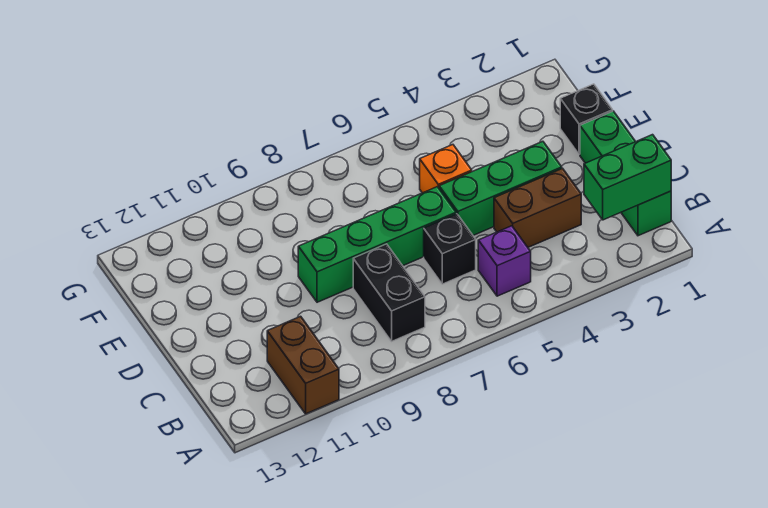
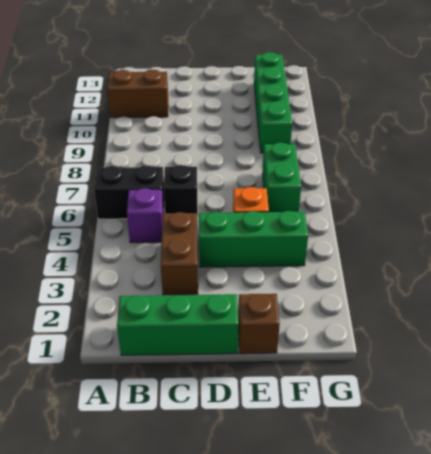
green brick B1:B2 level 2 -> green brick F6:F7 level 1
black brick B8:C8 level 1 -> black brick A6:B6 level 1
green brick D3:D5 level 1 -> green brick D4:F4 level 1
green brick D6:D9 level 1 -> green brick F9:F12 level 1
black brick E1 level 1 -> brown brick E1 level 1

